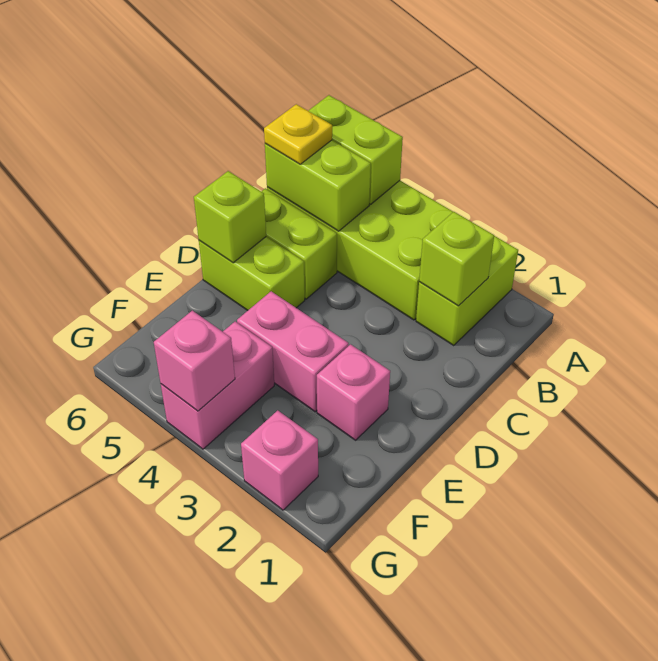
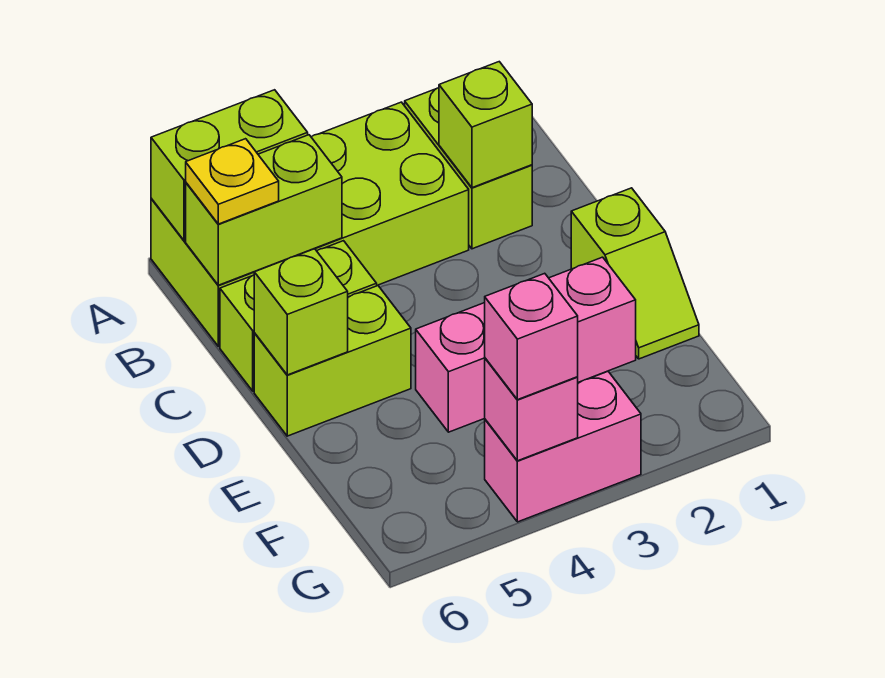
none -> lime slope D1:E1 level 1 top D
pink brick F4:G4 level 1 -> pink brick G3:G4 level 1
pink brick G2 level 1 -> pink brick G4 level 3

